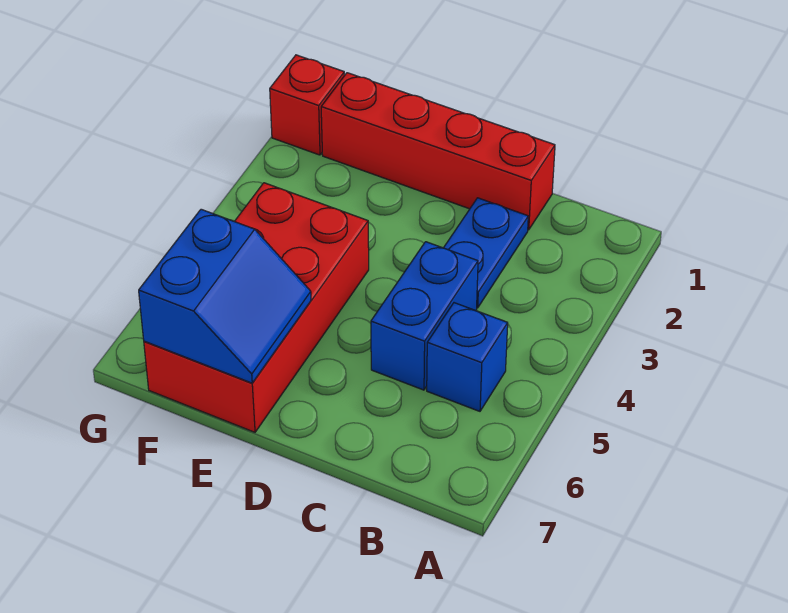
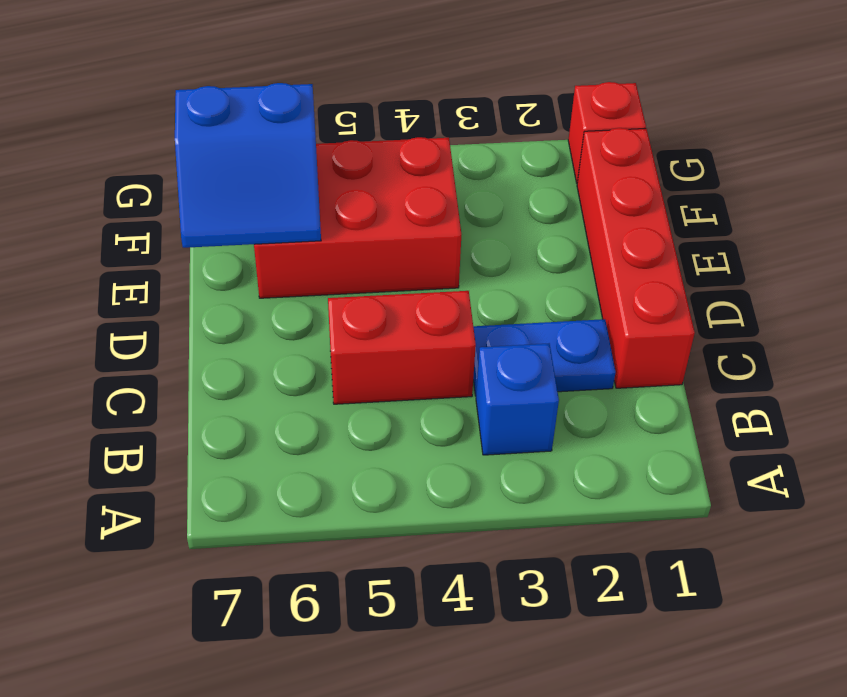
blue brick B5 level 1 -> blue brick B3 level 1
blue brick C4:C5 level 1 -> red brick C4:C5 level 1
red brick E4:F7 level 1 -> red brick E4:F6 level 1

